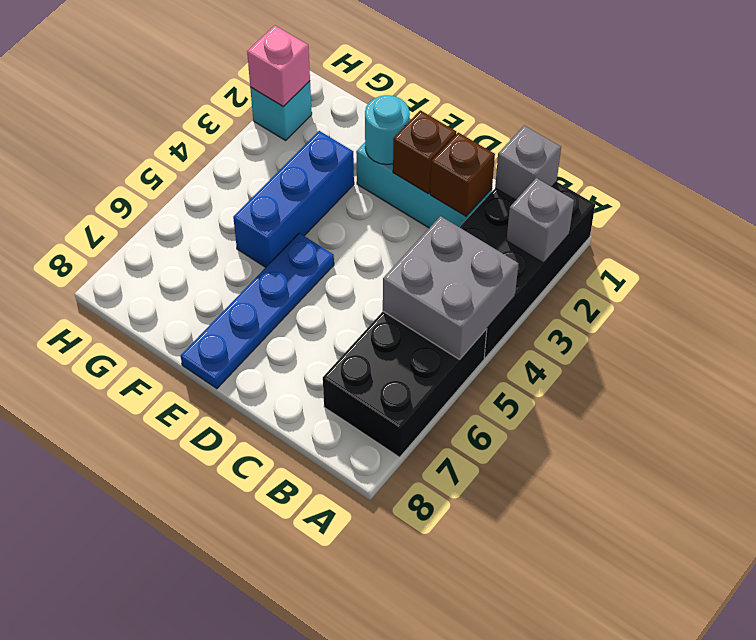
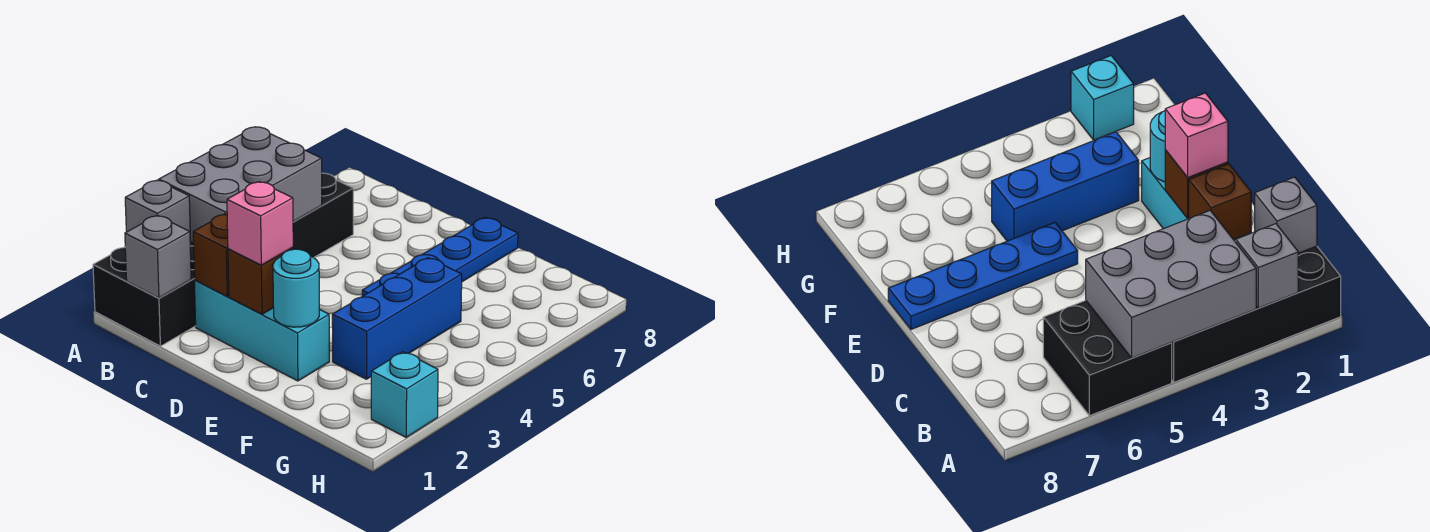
grey brick A4:B5 level 2 -> grey brick A3:B5 level 2
black brick A5:B7 level 1 -> black brick A5:B6 level 1
pink brick H2 level 2 -> pink brick D2 level 3

